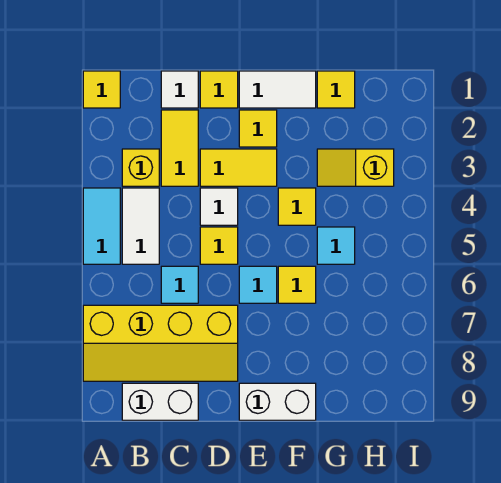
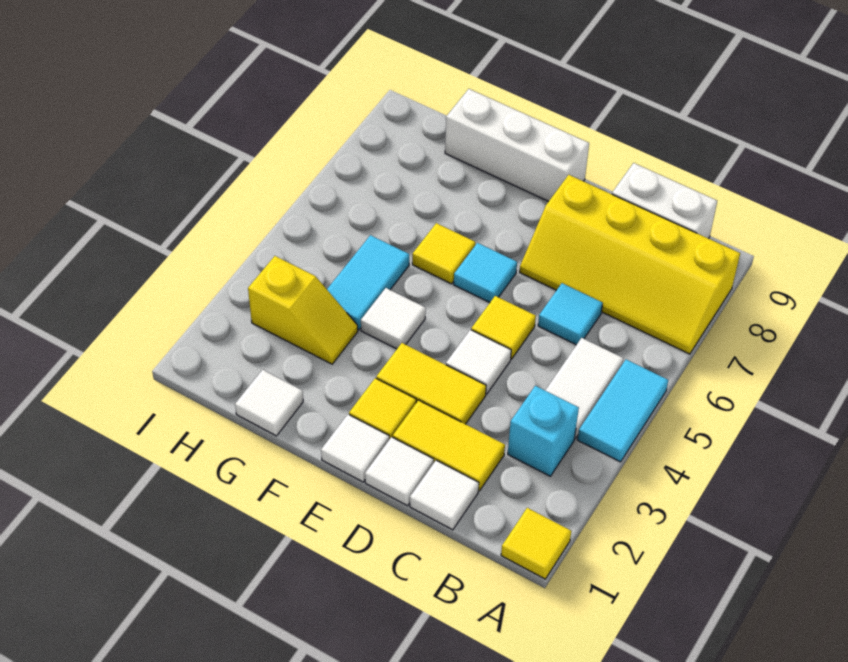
yellow slope A7:D8 level 1 top 7 -> yellow slope A7:D8 level 1 top 8
yellow brick B3 level 1 -> cyan brick B3 level 1
yellow tile C2:C3 level 1 -> yellow tile C2:D2 level 1
yellow tile D1 level 1 -> white tile D1 level 1
white tile E1:F1 level 1 -> white tile E1 level 1
white brick E9:F9 level 1 -> white brick E9:G9 level 1
yellow tile F4 level 1 -> white tile F4 level 1
yellow tile G1 level 1 -> white tile G1 level 1
cyan tile G5 level 1 -> cyan tile G4:G5 level 1

